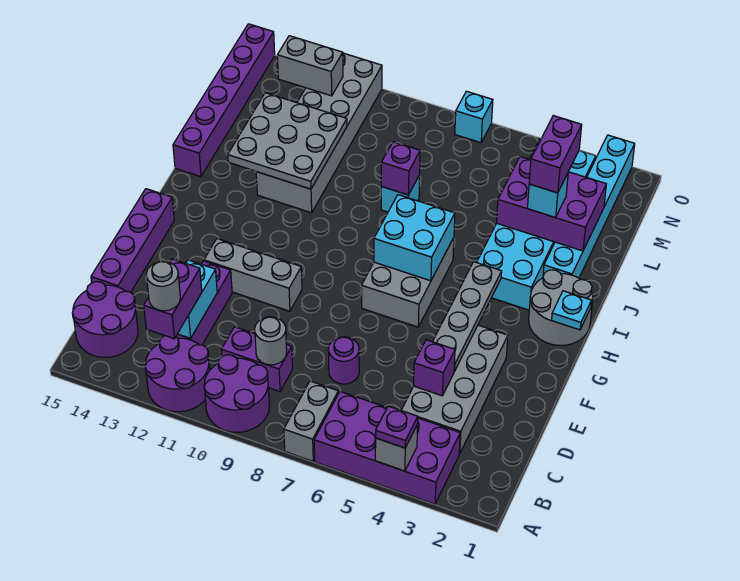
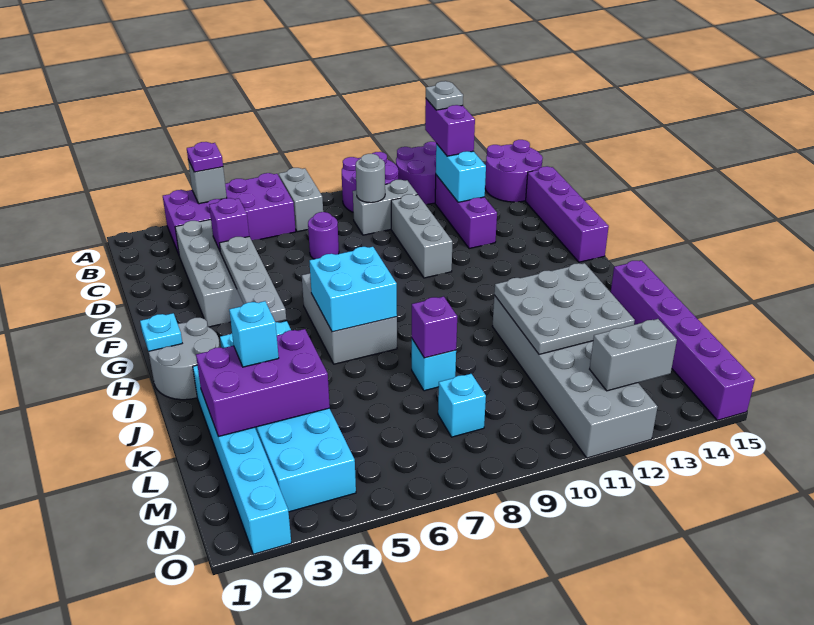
grey round brick B12 level 4 -> grey plate B12 level 4
purple brick C9:C10 level 1 -> grey brick C9:C10 level 1
grey brick F10:F12 level 1 -> grey brick D10:F10 level 1
purple brick K3:L3 level 4 -> none
cyan brick O7 level 1 -> cyan brick M8 level 1

